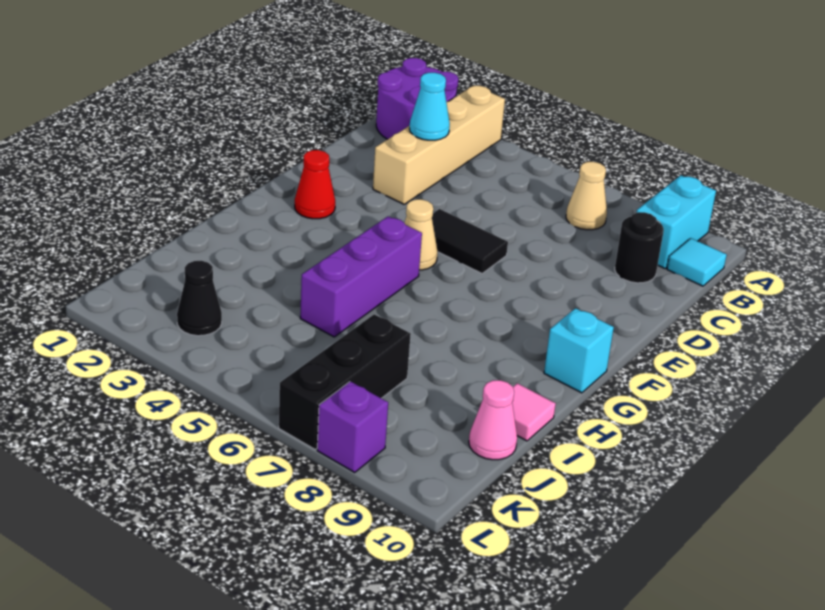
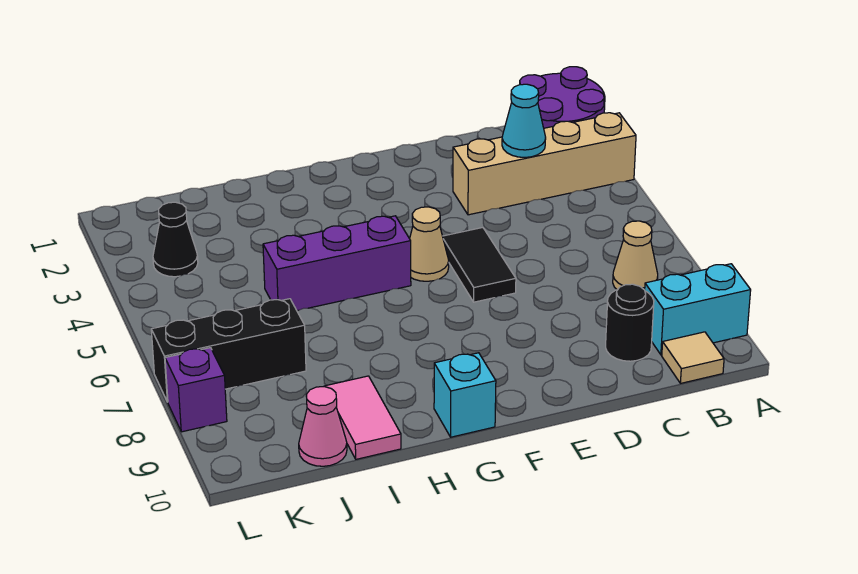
cyan tile B10 level 1 -> tan tile B10 level 1
red cone F2 level 1 -> none
pink tile I10 level 1 -> pink tile I9:I10 level 1

